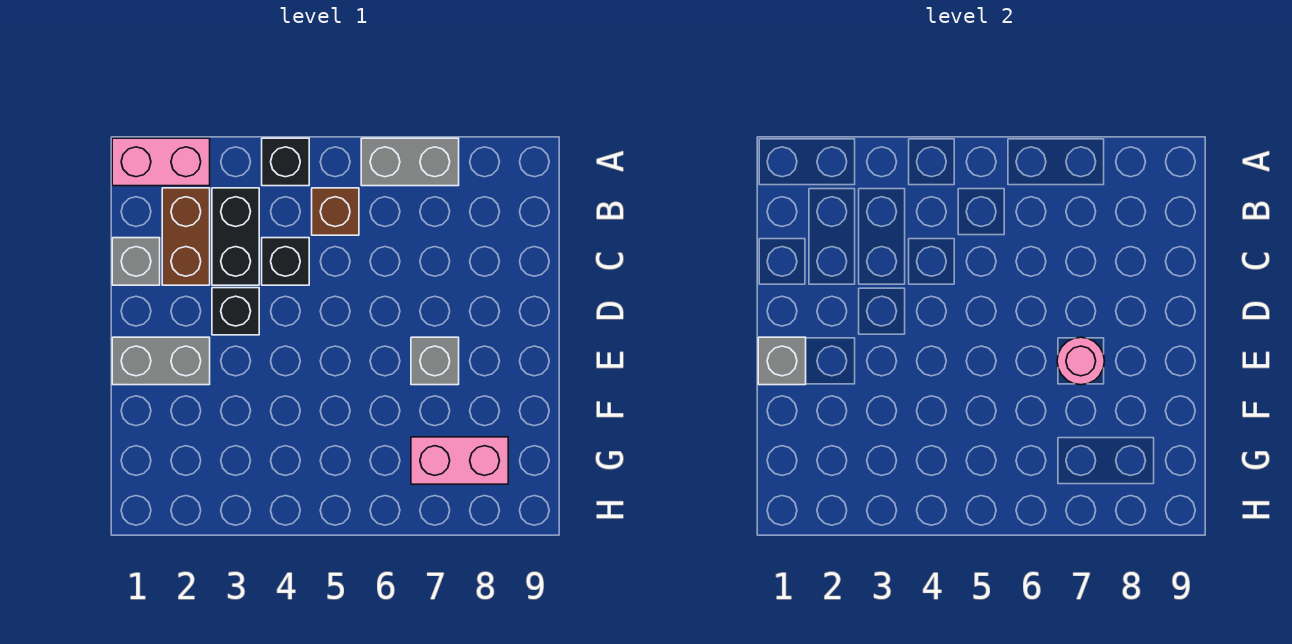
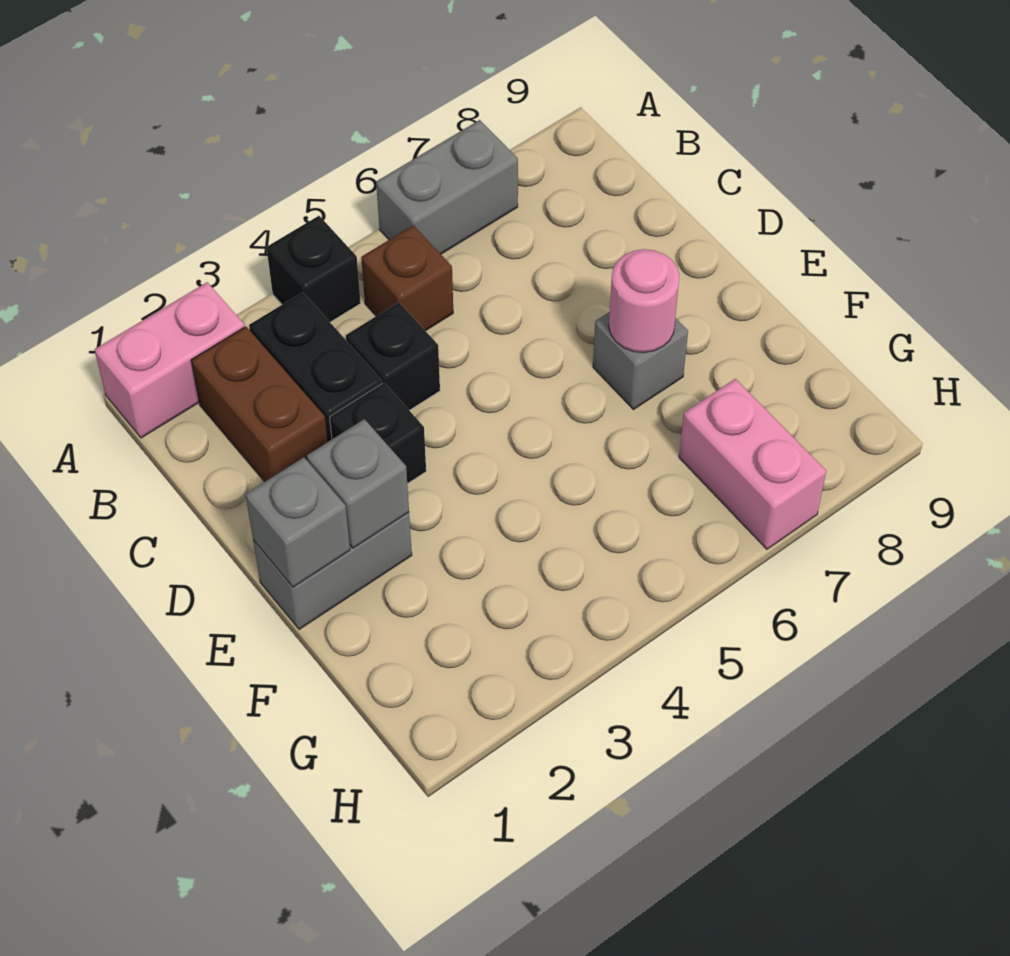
grey brick C1 level 1 -> grey brick E2 level 2
pink brick G7:G8 level 1 -> pink brick G7:H7 level 1

